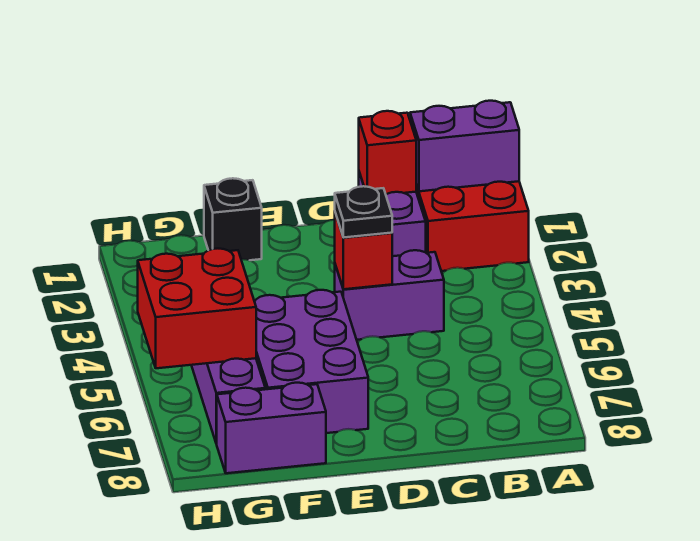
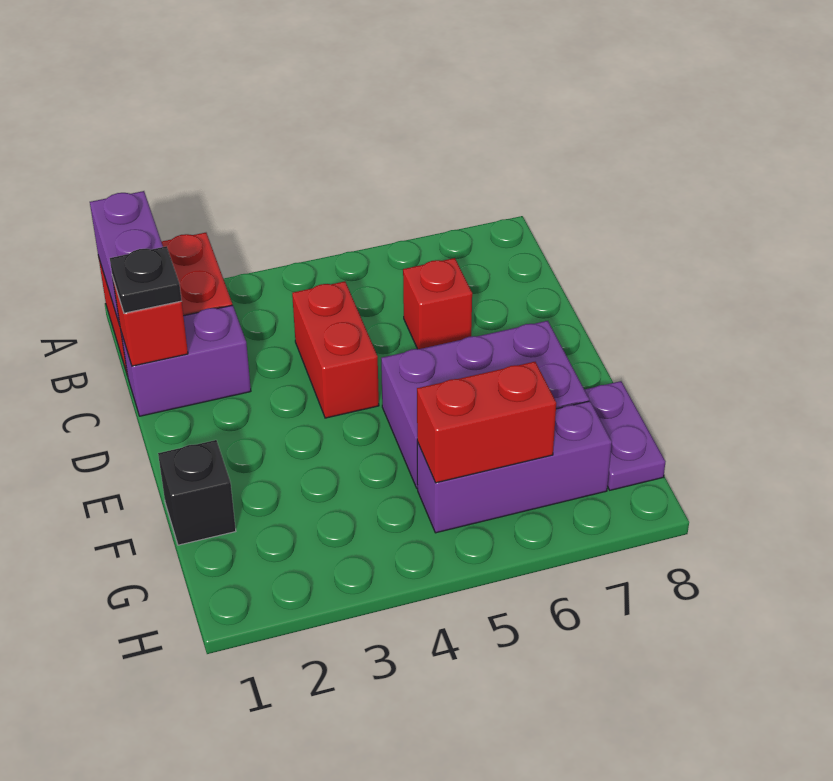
purple brick C4:D4 level 1 -> red brick C4:D4 level 1
red brick D4 level 2 -> red brick C6 level 1
black plate D4 level 3 -> black plate C1 level 3
purple brick F8:G8 level 1 -> purple plate F8:G8 level 1
red brick G5:H6 level 2 -> red brick G5:G6 level 2

